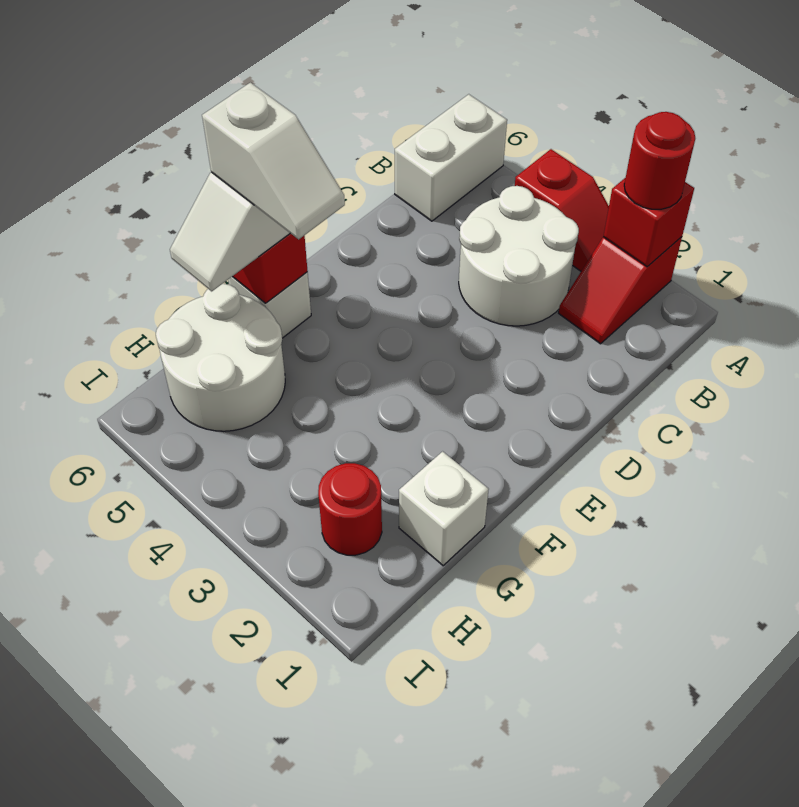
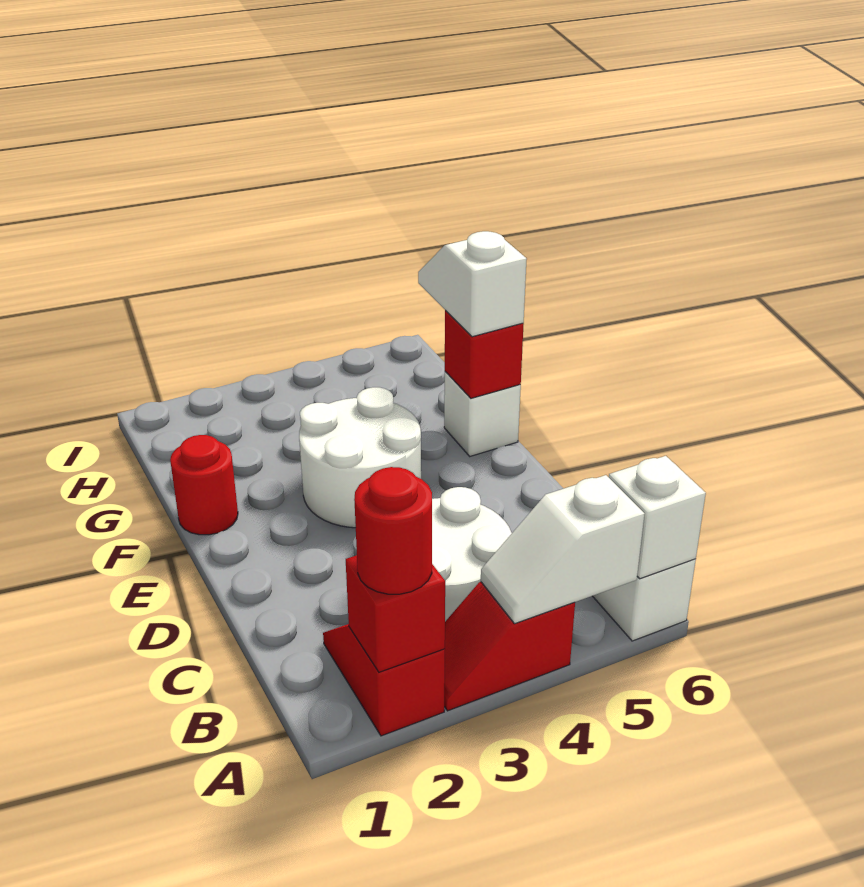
white slope F5:F6 level 4 top 6 -> white slope A4:A5 level 2 top 5
white brick G1 level 1 -> white brick A6 level 2
white round brick G5:H6 level 1 -> white round brick E3:F4 level 1
red round brick H2 level 1 -> red round brick F1 level 1

